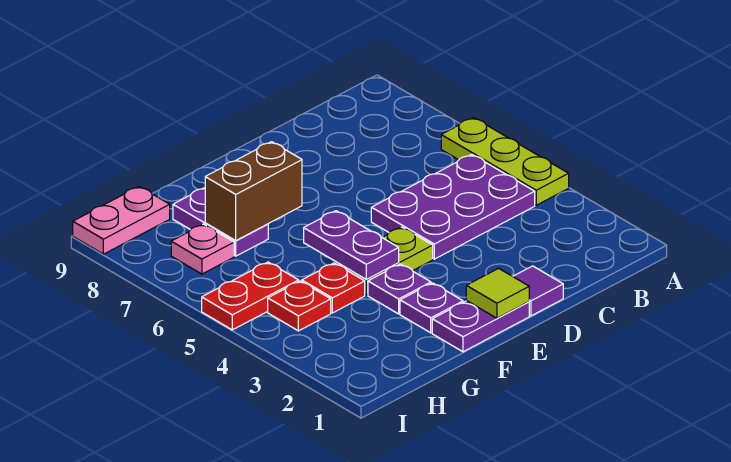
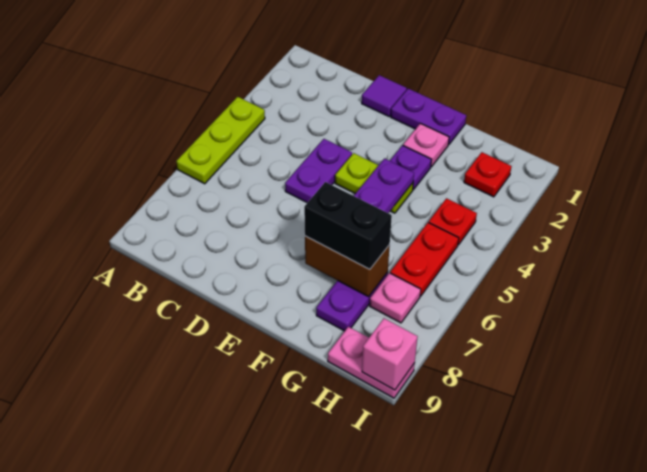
purple plate B4:D5 level 1 -> purple plate D4:D5 level 1
lime tile E1 level 2 -> none
purple plate F2 level 1 -> pink plate F2 level 1
none -> black brick F7:G7 level 3
red plate G4 level 1 -> red plate H2 level 1
red plate H5:I5 level 1 -> red plate H5:H6 level 1
none -> pink brick I9 level 2

